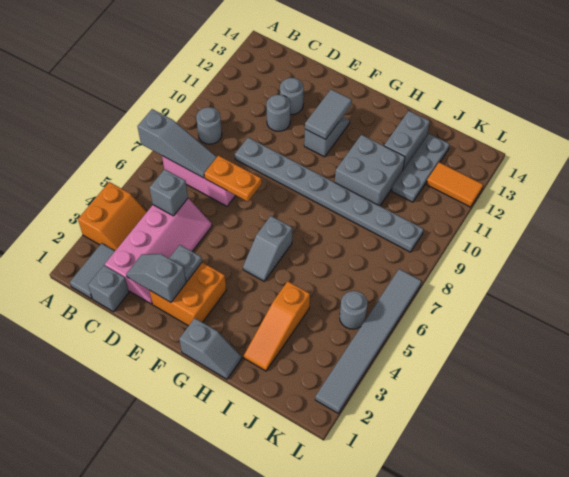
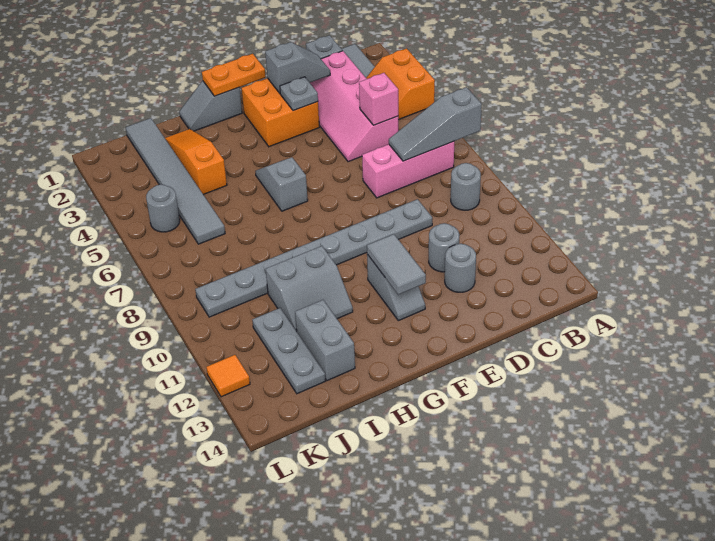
grey brick C5 level 2 -> pink brick C5 level 2
orange plate D7:E7 level 2 -> orange plate F1:G1 level 2
grey brick H10:I11 level 1 -> grey slope H10:I11 level 1 top 10
orange tile K12:L12 level 1 -> orange tile L12 level 1
grey tile L2:L7 level 1 -> grey tile J1:J6 level 1

